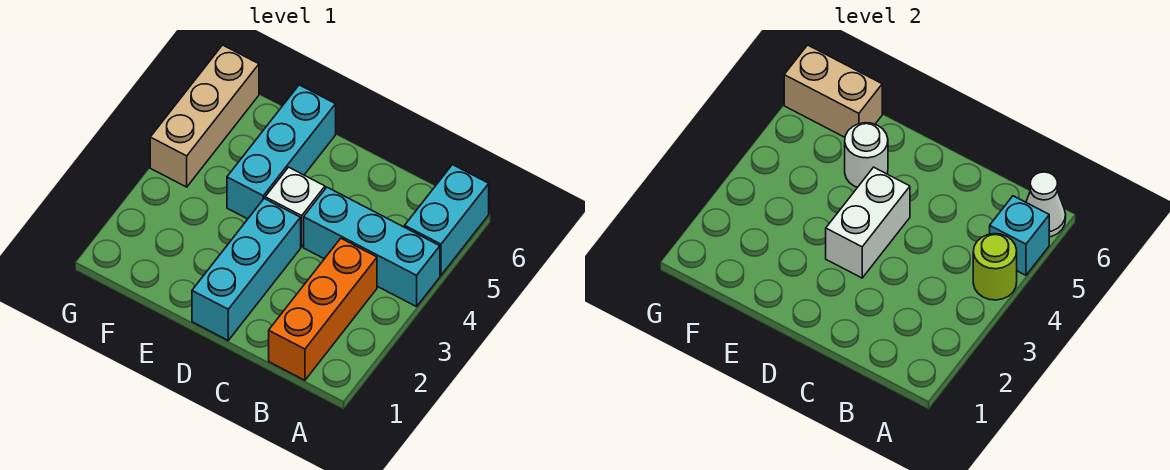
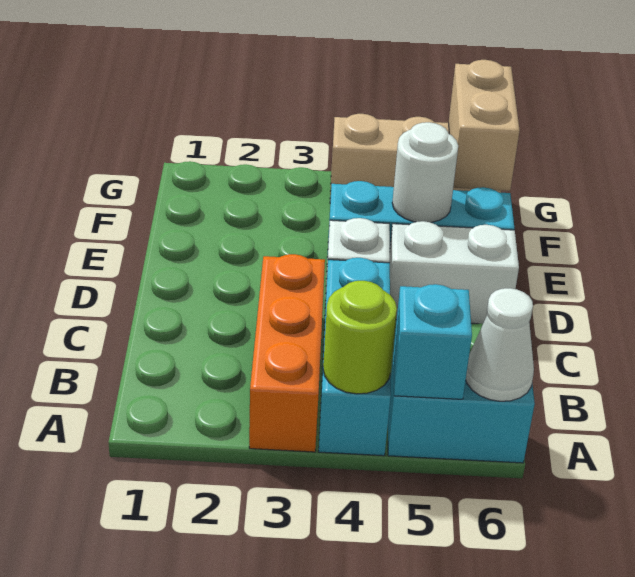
orange brick B1:B3 level 1 -> orange brick A3:C3 level 1
cyan brick D1:D3 level 1 -> none
white brick D3:D4 level 2 -> white brick D5:D6 level 1

